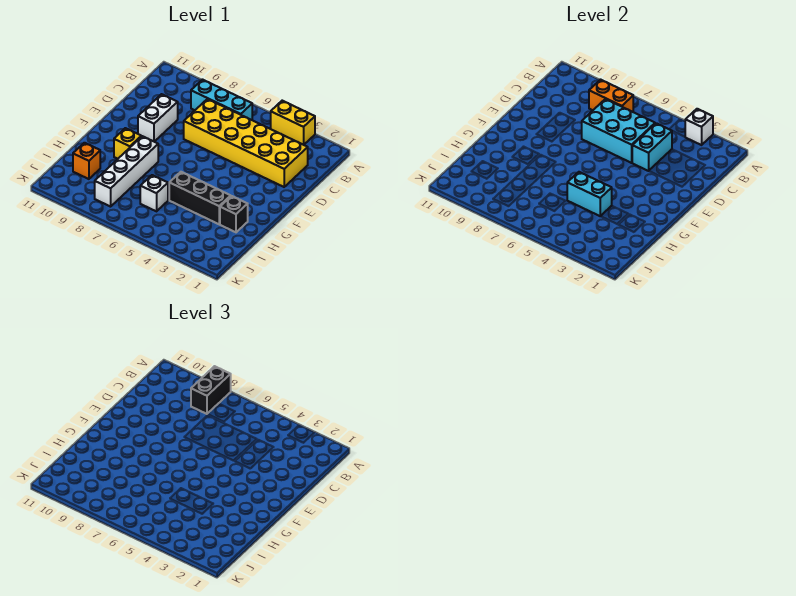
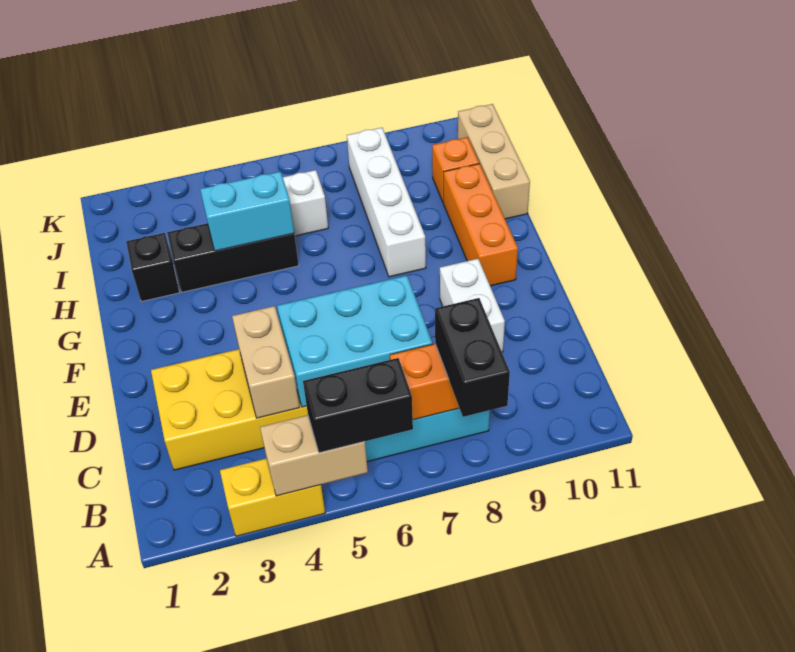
white brick A3 level 2 -> none
none -> tan brick A4:A5 level 2
none -> black brick A5:A6 level 3
cyan brick C4:D4 level 2 -> tan brick C4:D4 level 2
none -> orange brick F10:H10 level 1
yellow brick G9 level 1 -> none
none -> tan brick H11:J11 level 1

